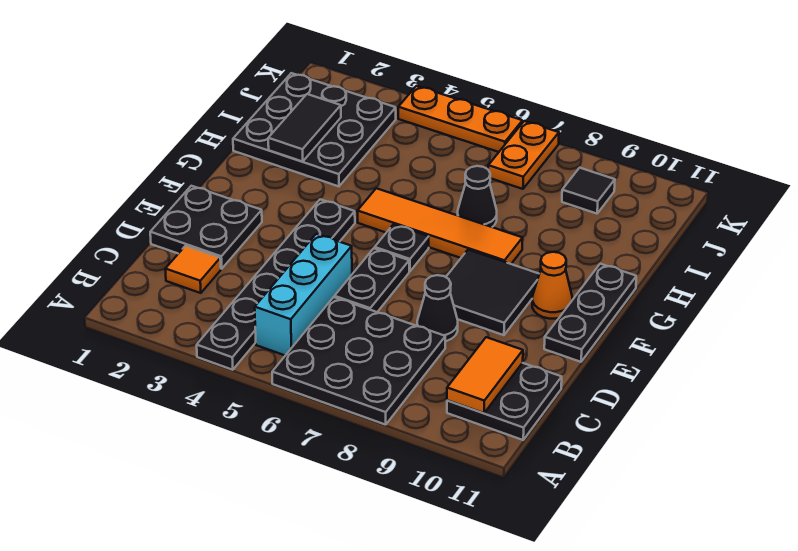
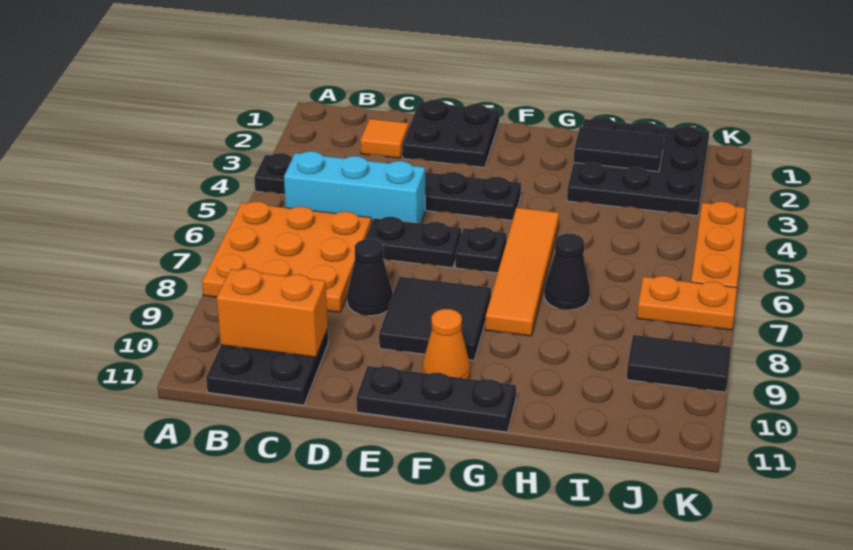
black plate A6:C8 level 1 -> orange plate A6:C8 level 1
orange tile B10:C10 level 2 -> orange brick B10:C10 level 2
black tile J9 level 1 -> black tile J9:K9 level 1

